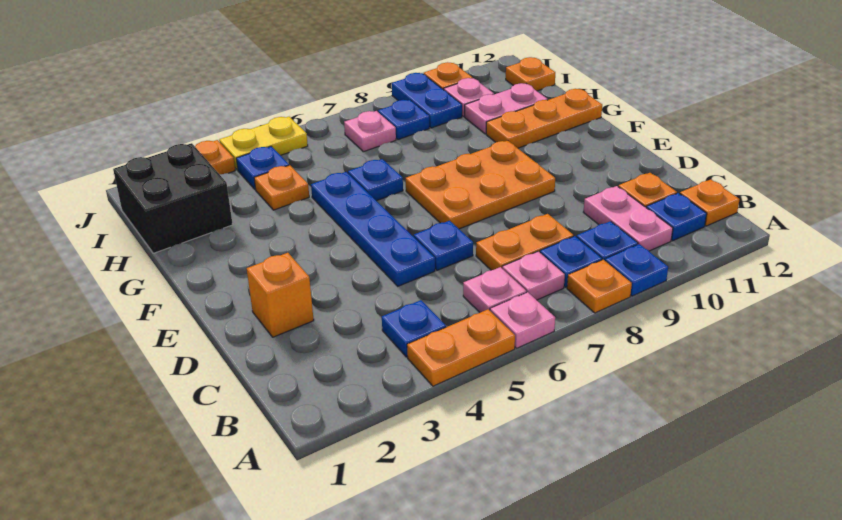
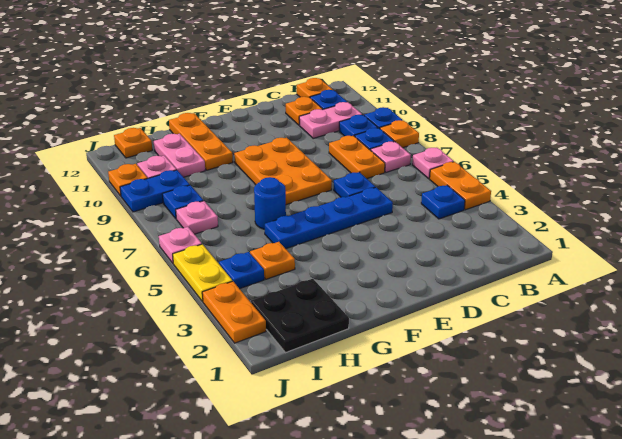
pink plate B6 level 1 -> pink plate J6 level 1
orange brick D2 level 1 -> none
blue plate G6 level 1 -> blue round brick G6 level 1
black brick H1:I2 level 1 -> black plate H1:I2 level 1

